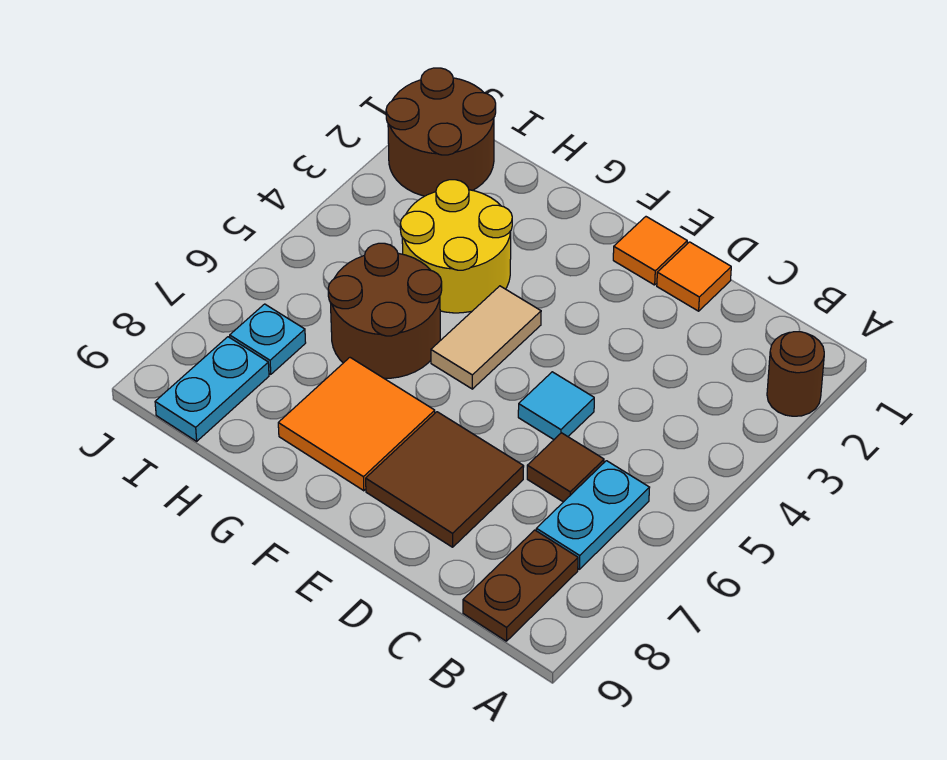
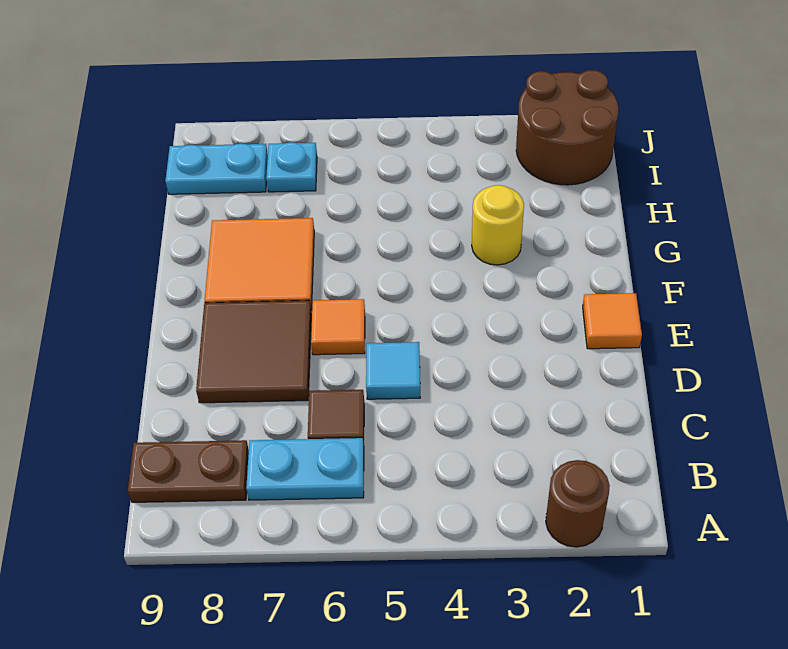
orange tile D1 level 1 -> orange tile E6 level 1
tan tile F4:F5 level 1 -> none
yellow round brick G3:H4 level 1 -> yellow round brick G3 level 1
brown round brick G5:H6 level 1 -> none

